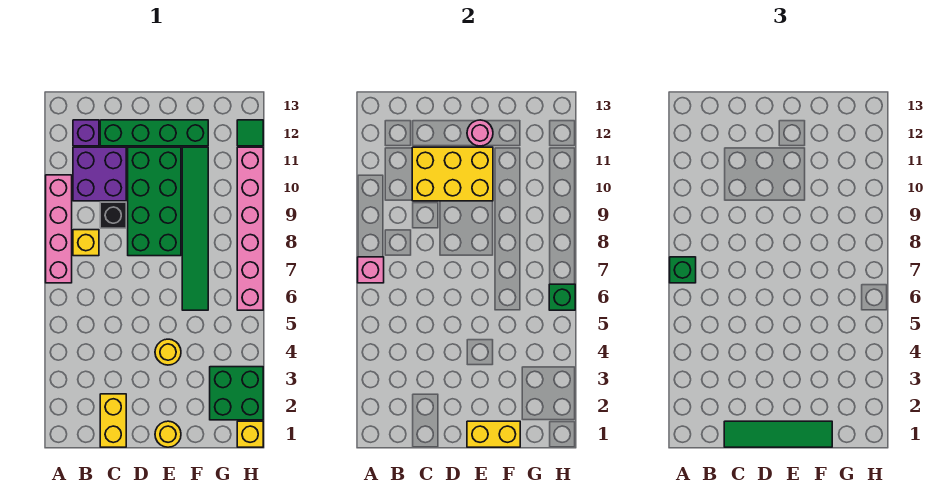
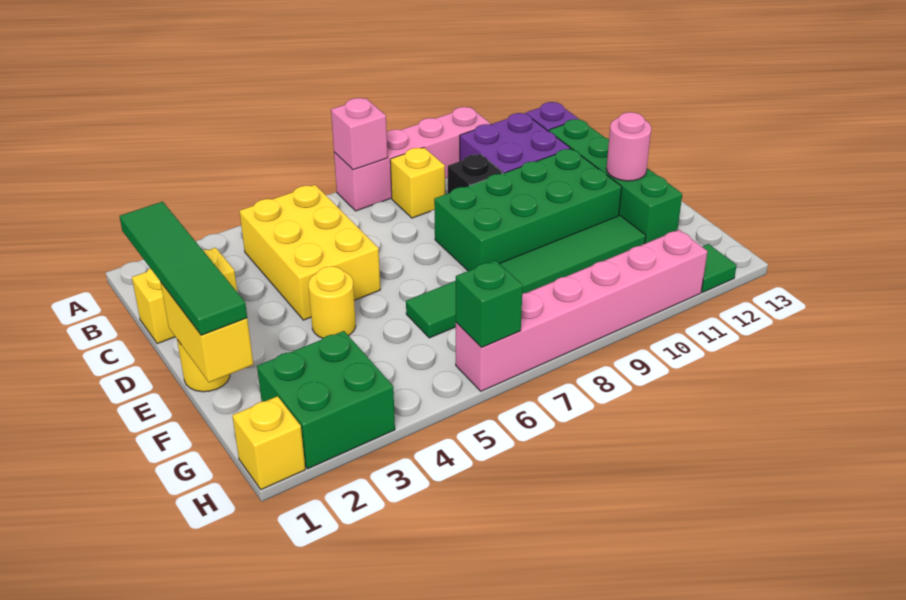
green brick A7 level 3 -> none
yellow brick C10:E11 level 2 -> yellow brick B4:D5 level 1

